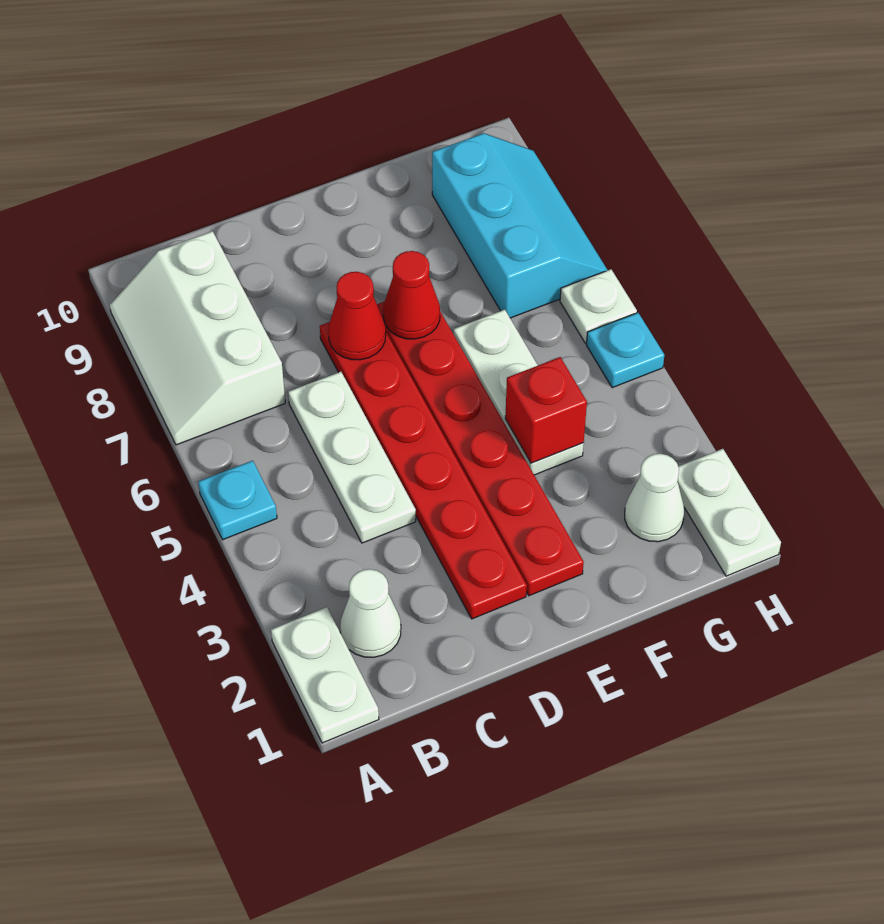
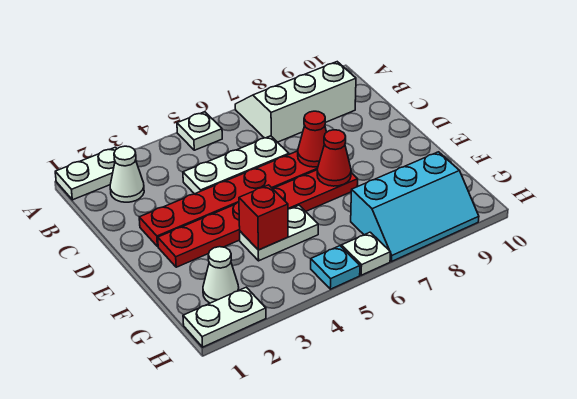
cyan plate A5 level 1 -> white plate A5 level 1
white plate F4:F6 level 1 -> white plate F4:F5 level 1

